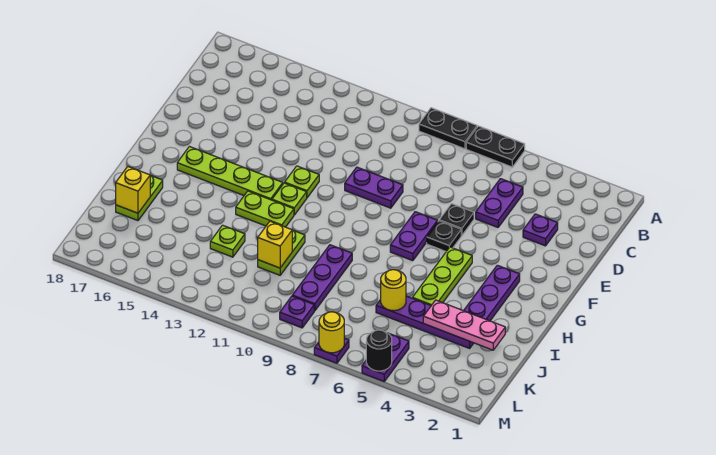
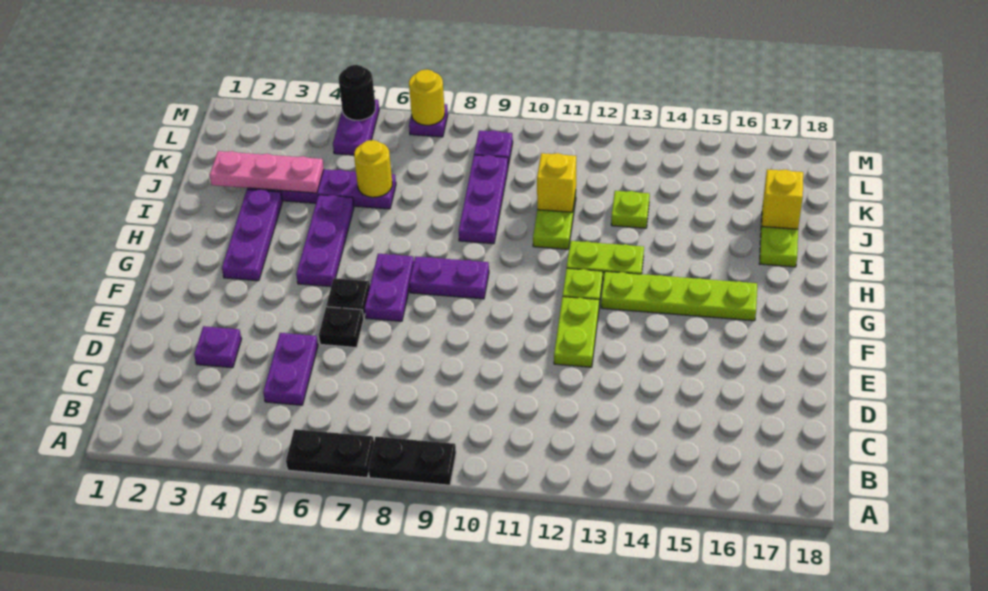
purple plate E9:E10 level 1 -> purple plate G8:G9 level 1
lime plate F12 level 1 -> lime plate E12:F12 level 1
lime plate G5:I5 level 1 -> purple plate G5:I5 level 1

